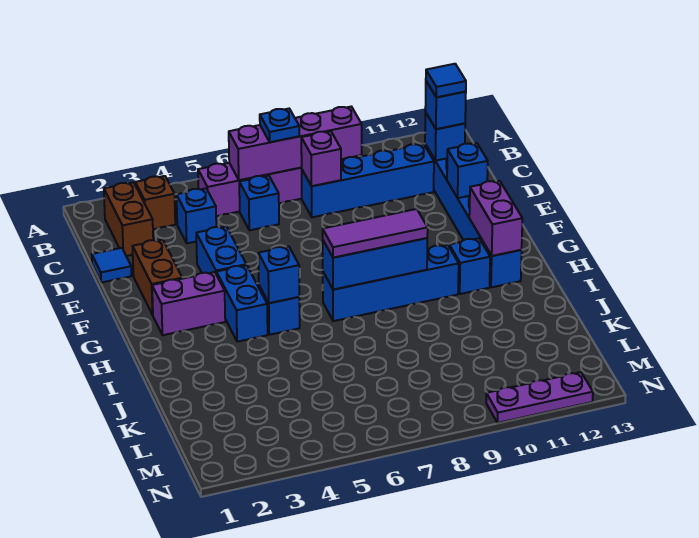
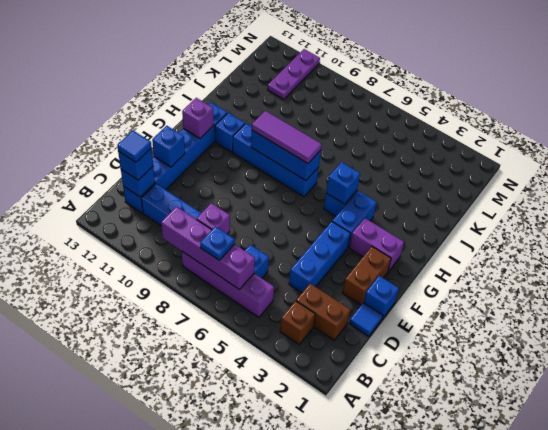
brown brick B2:C2 level 1 -> brown brick C2:C3 level 1
blue brick C4 level 1 -> blue brick E1 level 1
blue brick E4:F4 level 1 -> blue brick D4:F4 level 1
purple brick G12:H12 level 2 -> purple brick G12 level 2
purple plate N10:N12 level 1 -> purple plate L11:N11 level 1

